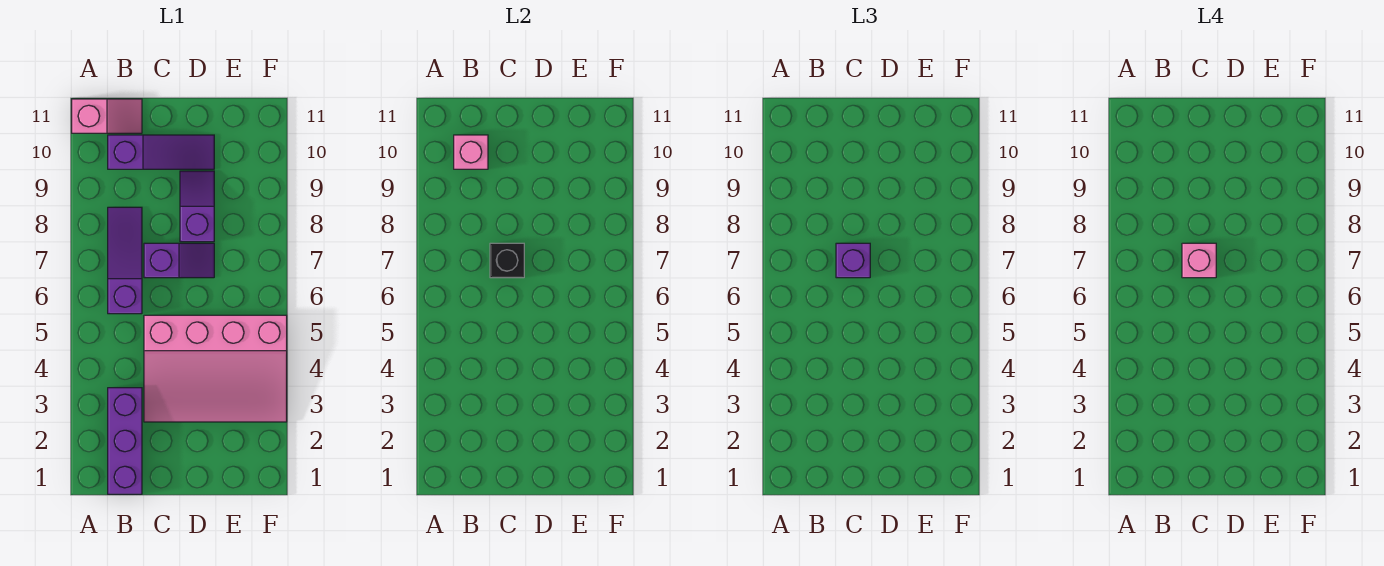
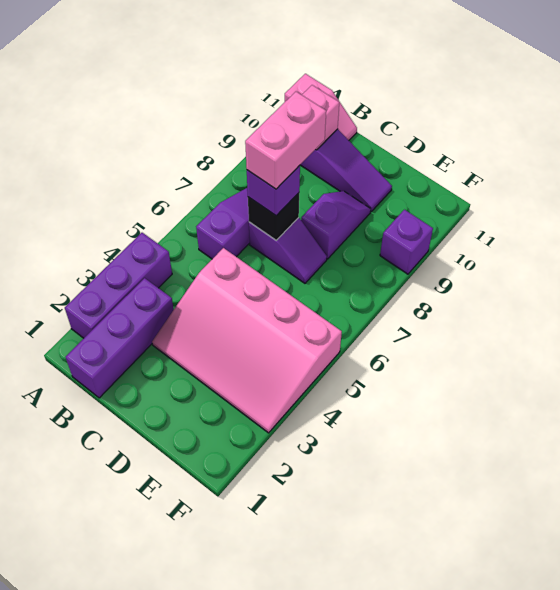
none -> purple brick A2:A4 level 1
pink brick C7 level 4 -> pink brick C7:C8 level 4
none -> purple brick F9 level 1

